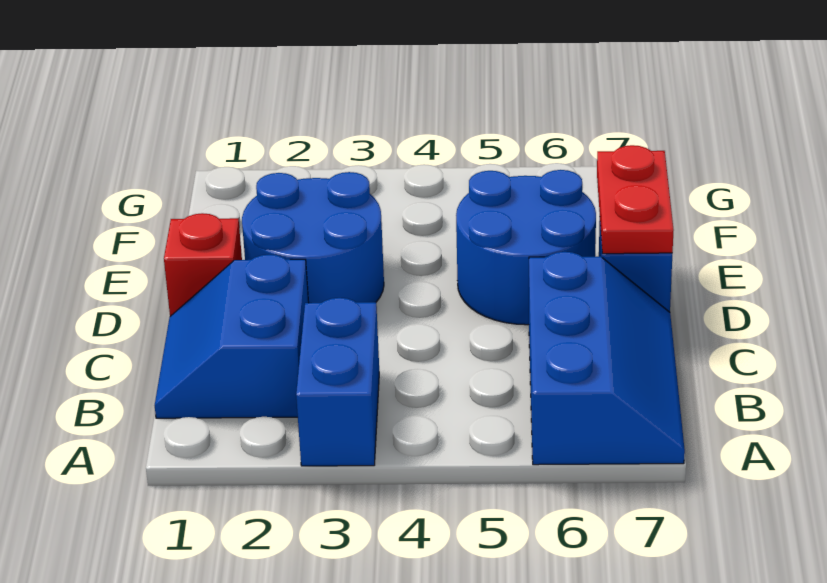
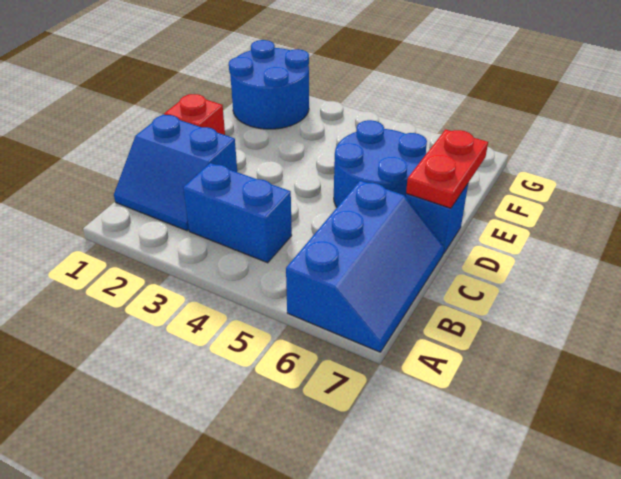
blue brick A3:B3 level 1 -> blue brick B3:B4 level 1
blue slope B1:C2 level 1 top 2 -> blue slope B1:C2 level 1 top C
blue round brick D2:E3 level 1 -> blue round brick F1:G2 level 1

